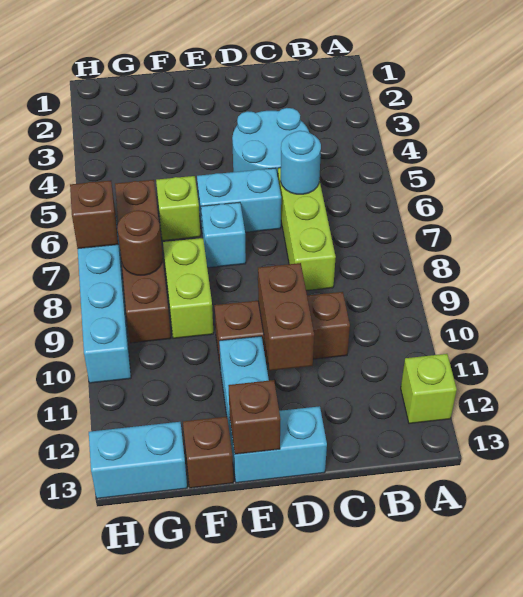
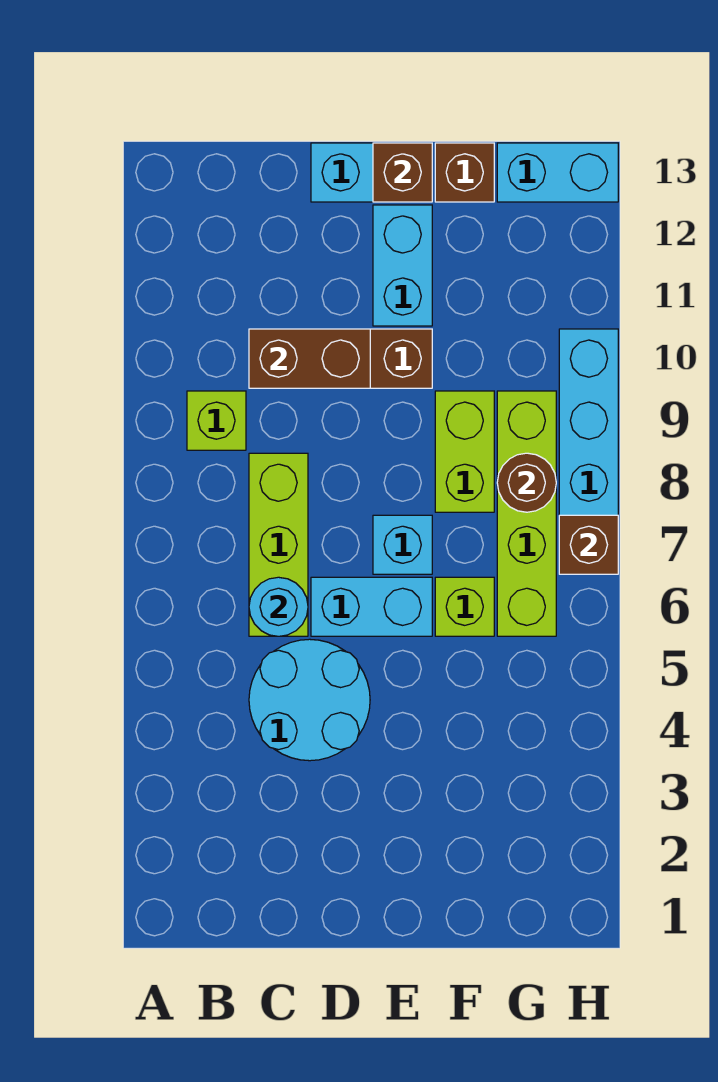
lime brick A12 level 1 -> lime brick B9 level 1
brown brick D10:D11 level 2 -> brown brick C10:D10 level 2
brown brick G6:G9 level 1 -> lime brick G6:G9 level 1

